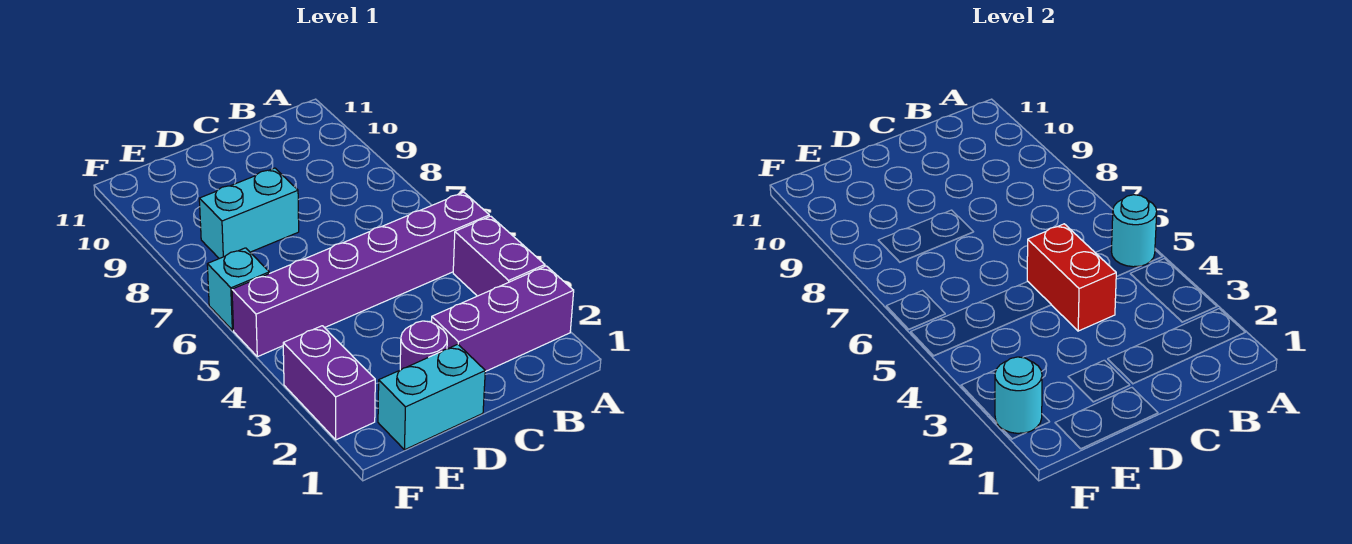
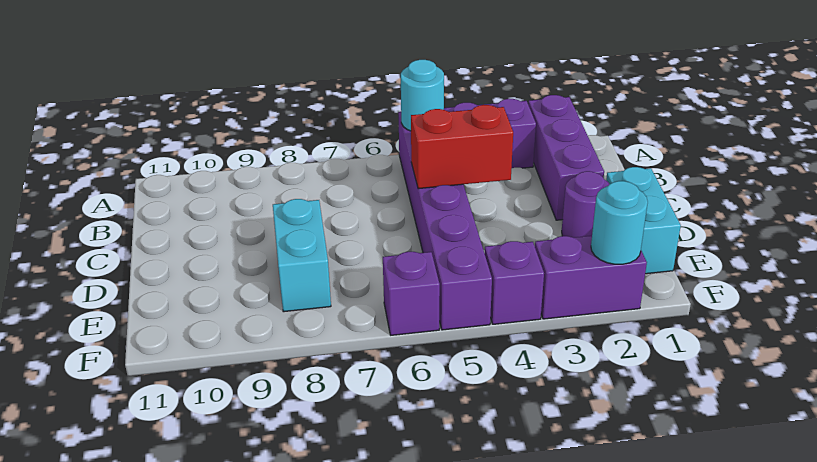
none -> purple brick F4 level 1
cyan brick F6 level 1 -> purple brick F6 level 1

